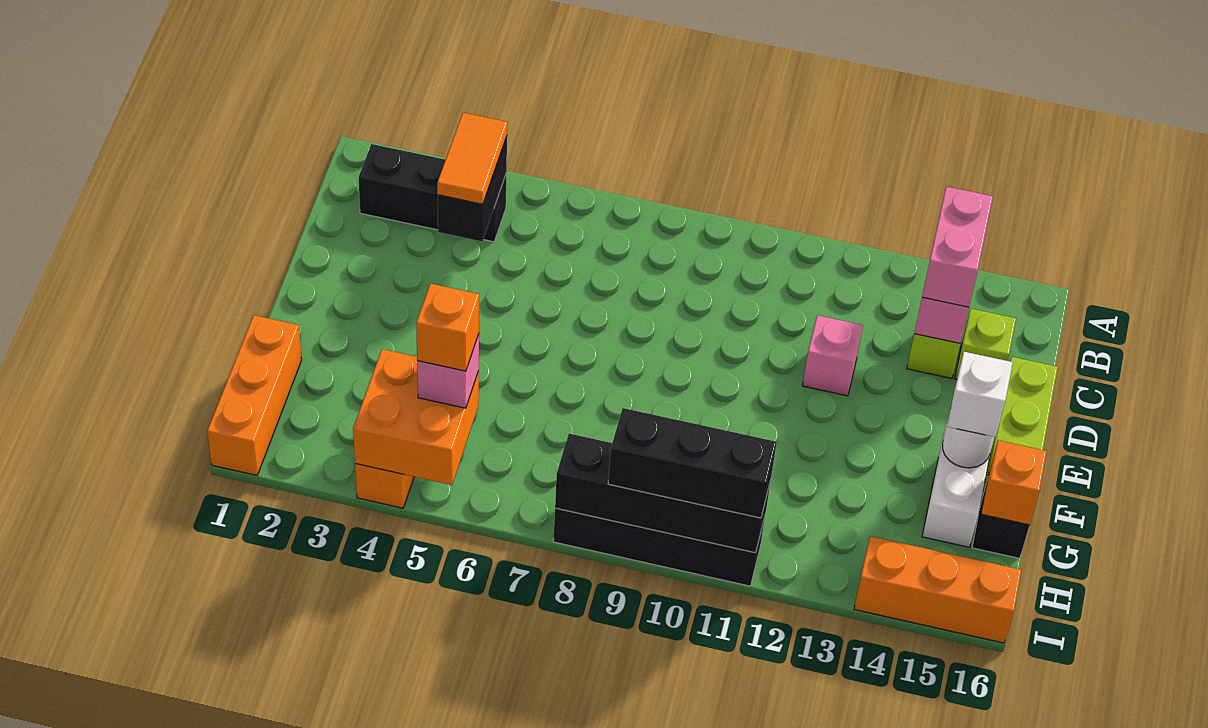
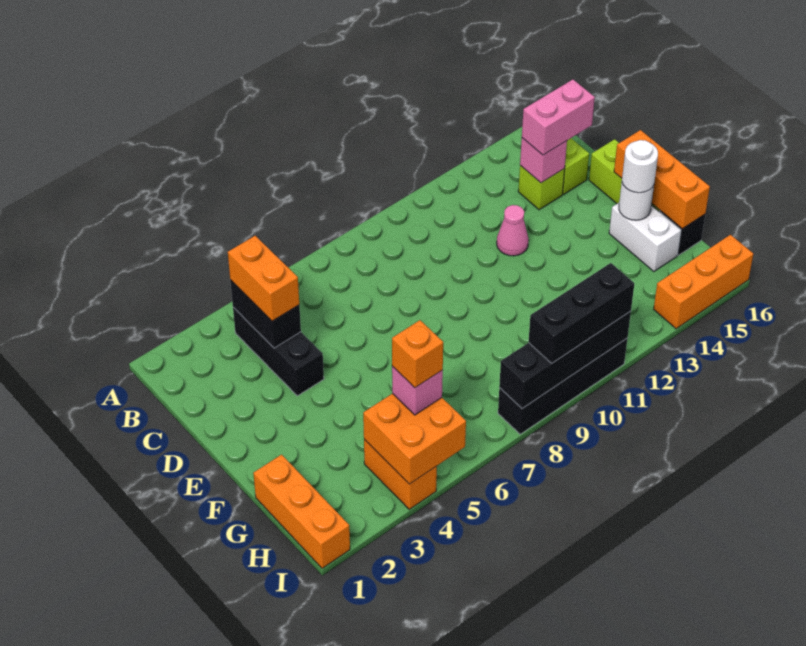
black brick B2:B4 level 1 -> black brick B4:D4 level 1
orange tile B4:C4 level 3 -> orange brick B4:C4 level 3
pink brick B14:C14 level 3 -> pink brick C14:C15 level 3
pink brick D12 level 1 -> pink cone D12 level 1
white brick F15 level 3 -> white round brick F15 level 3
orange brick G16 level 2 -> orange brick E16:G16 level 2

